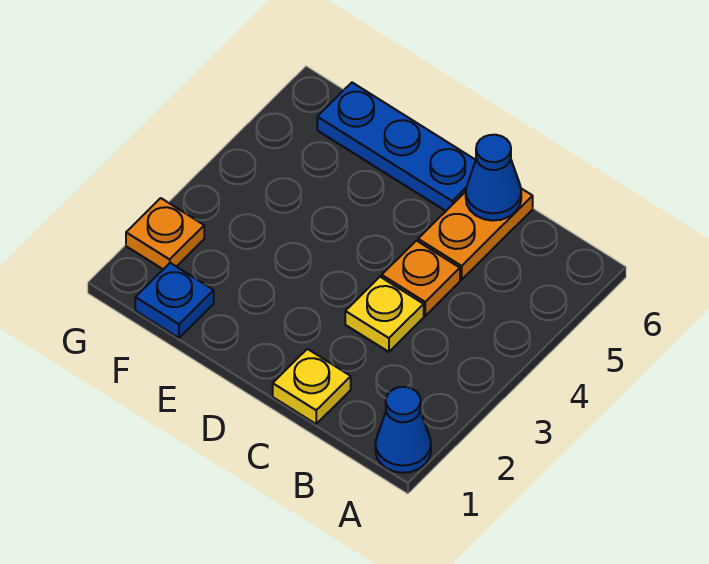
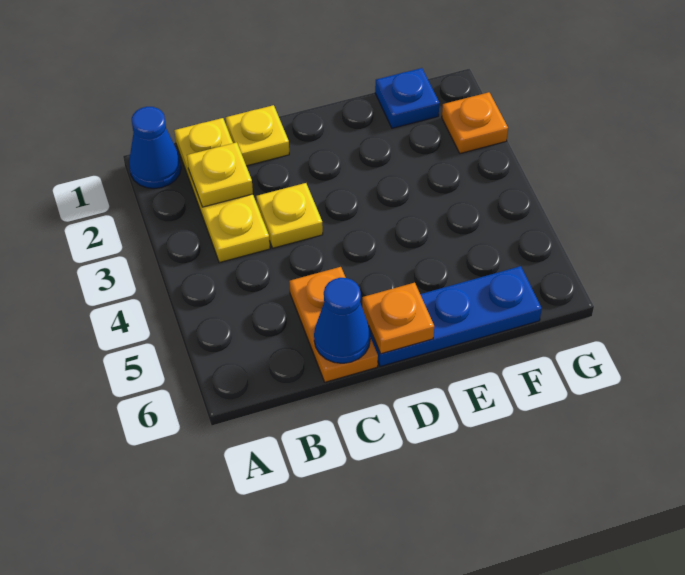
none -> yellow plate B1:B3 level 1
none -> yellow plate B2 level 2
orange plate C4 level 1 -> orange plate D6 level 2

